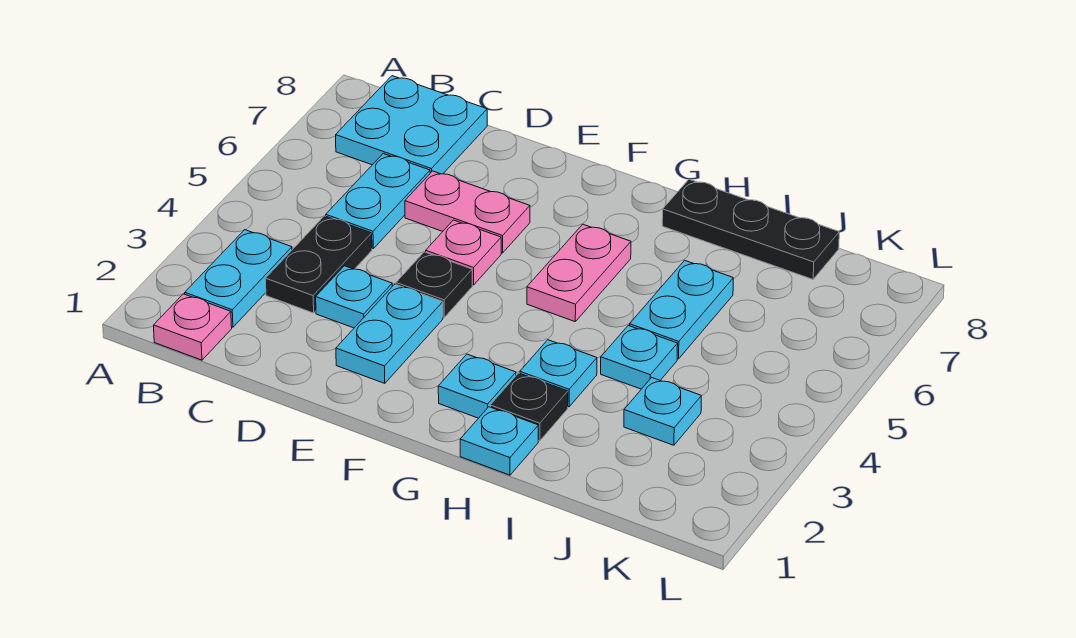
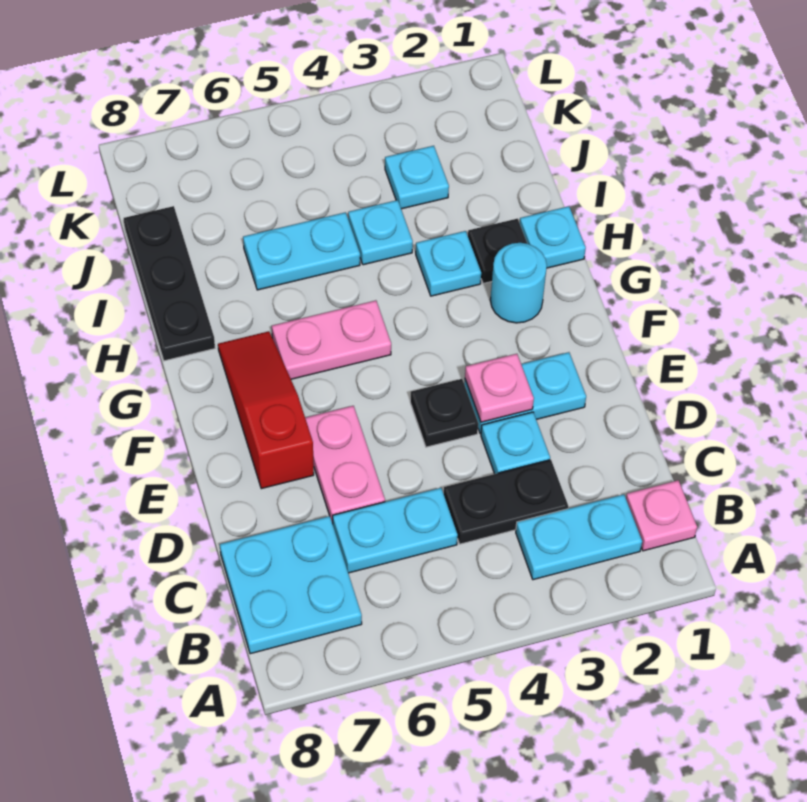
pink plate E5 level 1 -> pink plate E3 level 2
none -> red slope E7:G7 level 1 top E
cyan plate G2 level 1 -> cyan round brick G2 level 1

